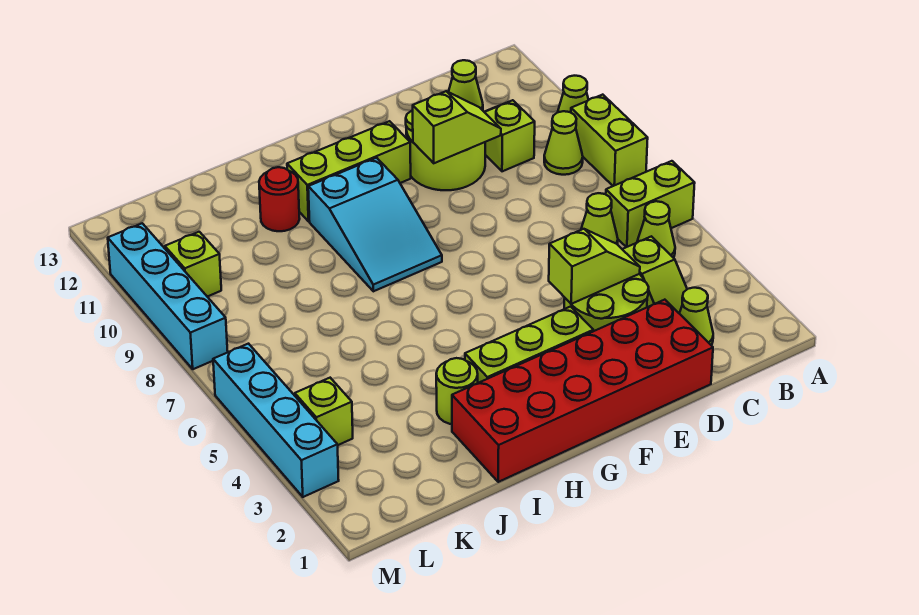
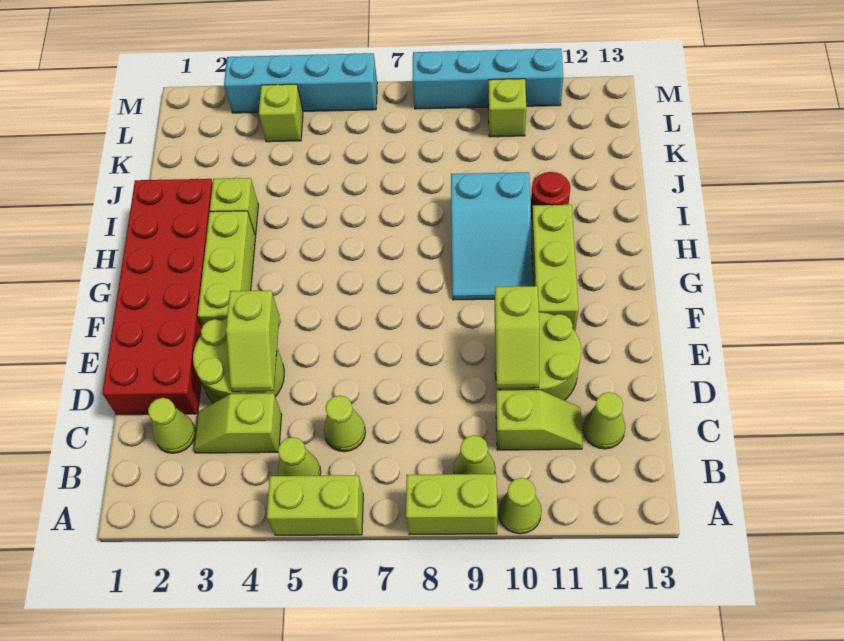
lime brick A6:B6 level 1 -> lime brick A5:A6 level 1
cyan slope G8:H10 level 1 top 10 -> cyan slope G9:I10 level 1 top I
lime round brick I3 level 1 -> lime brick I3 level 1

